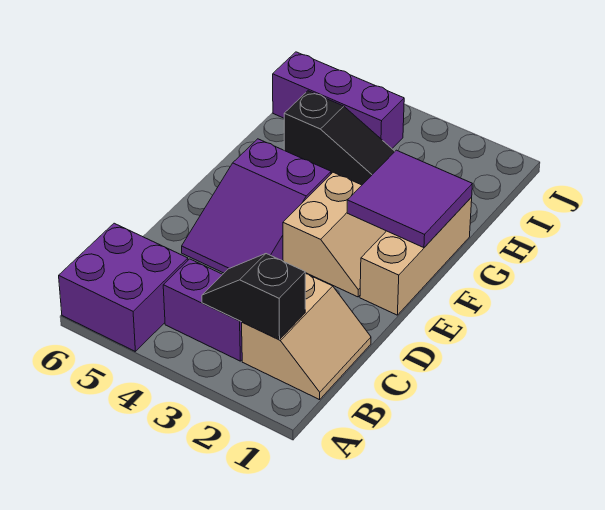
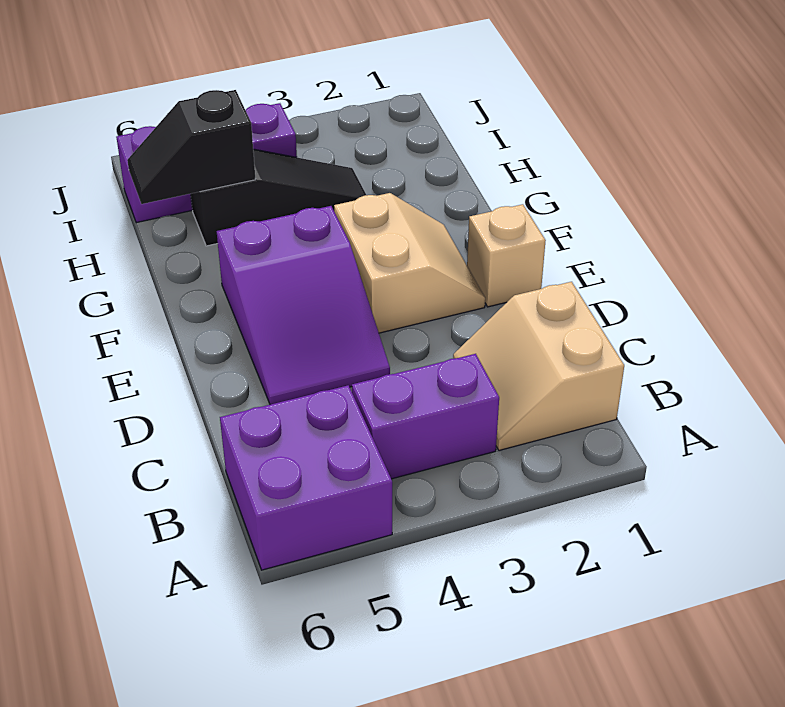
tan slope B1:C2 level 1 top 2 -> tan slope B1:C2 level 1 top 1
black slope B2:B3 level 2 top 2 -> black slope H5:H6 level 2 top 5
tan brick E1:G1 level 1 -> tan brick E1 level 1
purple tile F1:G2 level 2 -> none

